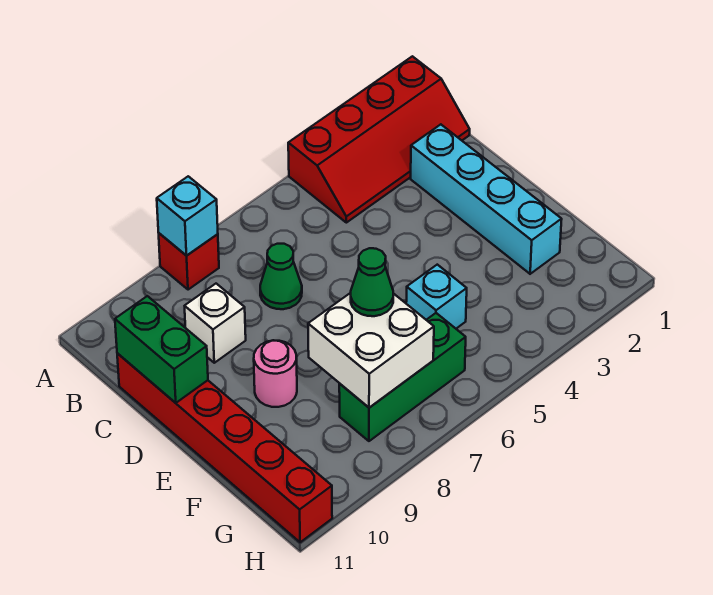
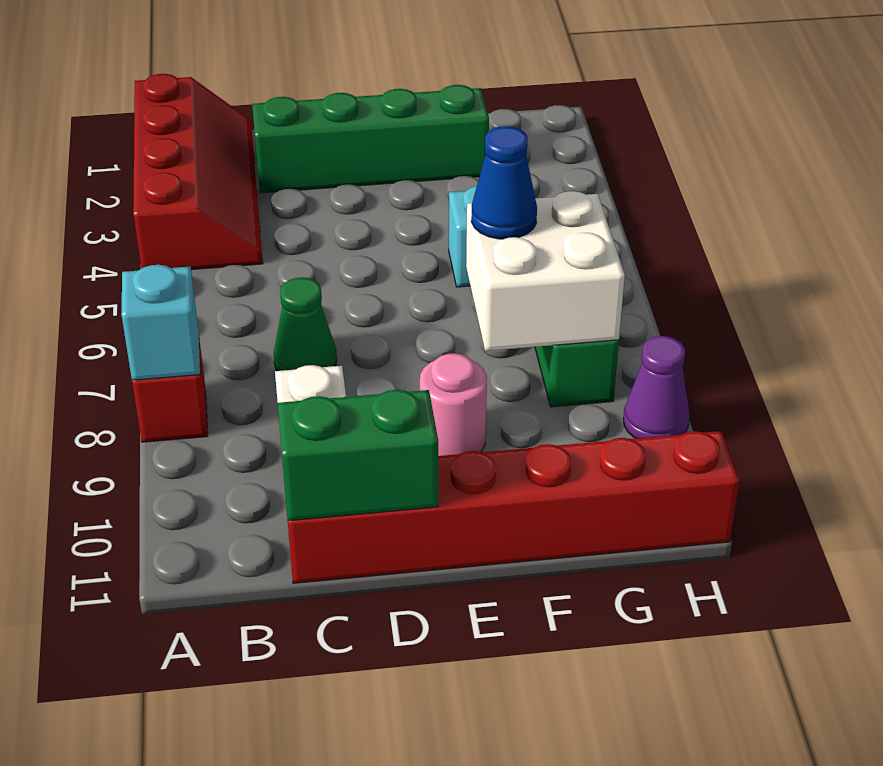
cyan brick C2:F2 level 1 -> green brick C2:F2 level 1
green cone F7 level 3 -> blue cone F7 level 3
none -> purple cone H9 level 1

